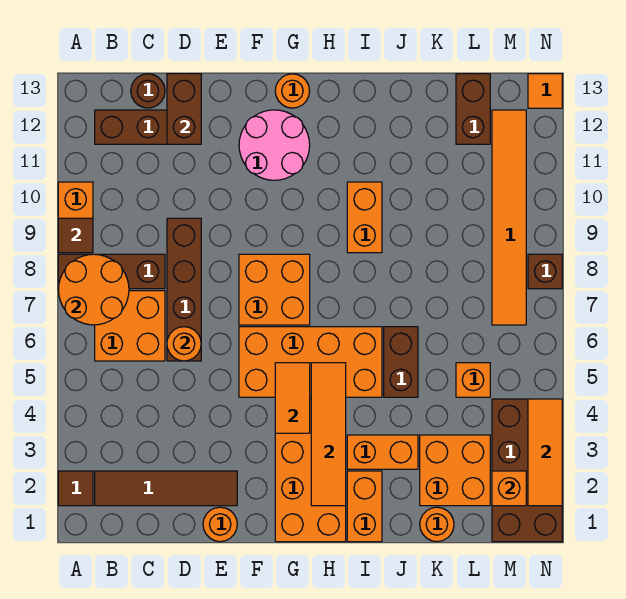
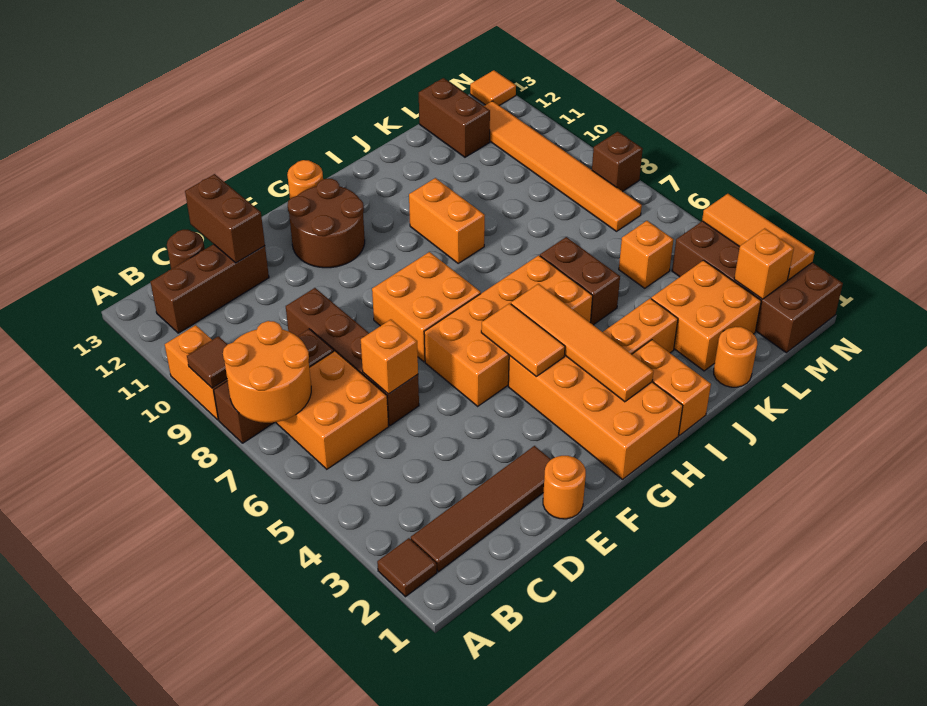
orange round brick D6 level 2 -> orange brick D6 level 2
pink round brick F11:G12 level 1 -> brown round brick F11:G12 level 1

